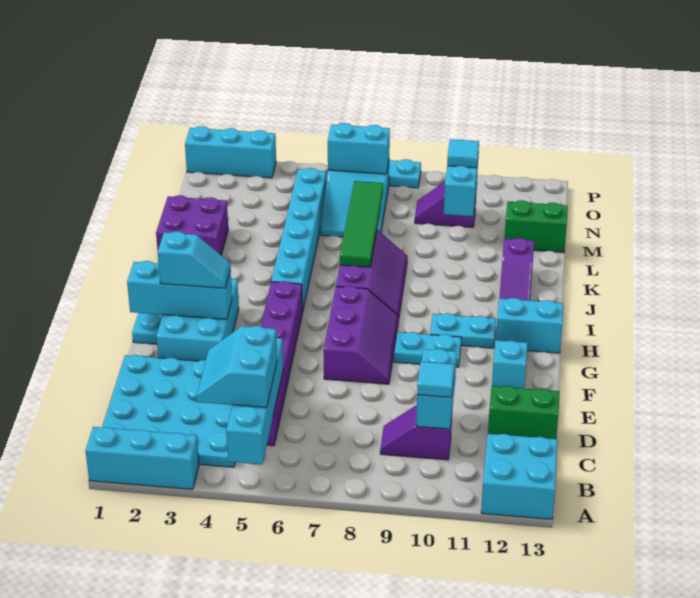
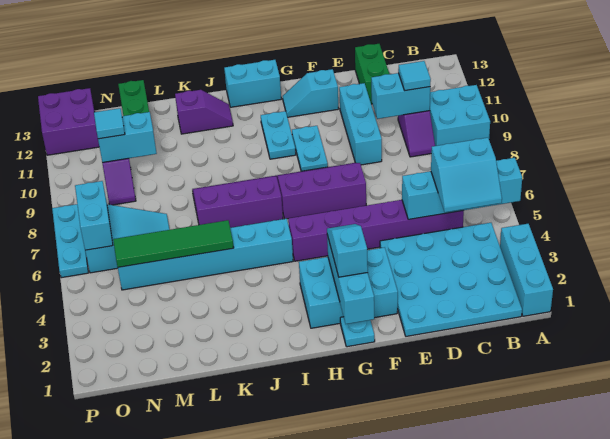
cyan brick A12:B13 level 1 -> cyan brick A9:B10 level 1
cyan brick H12:H13 level 1 -> cyan brick H13:I13 level 1
green tile J7:M7 level 2 -> green tile K5:N5 level 2
purple brick K1:L2 level 1 -> purple brick O12:P13 level 1
cyan brick P1:P3 level 1 -> cyan brick E9:E11 level 1

